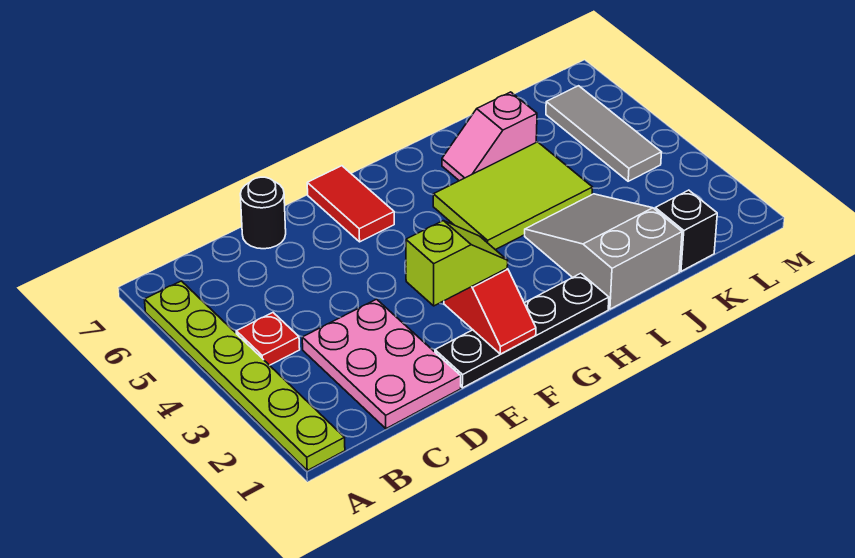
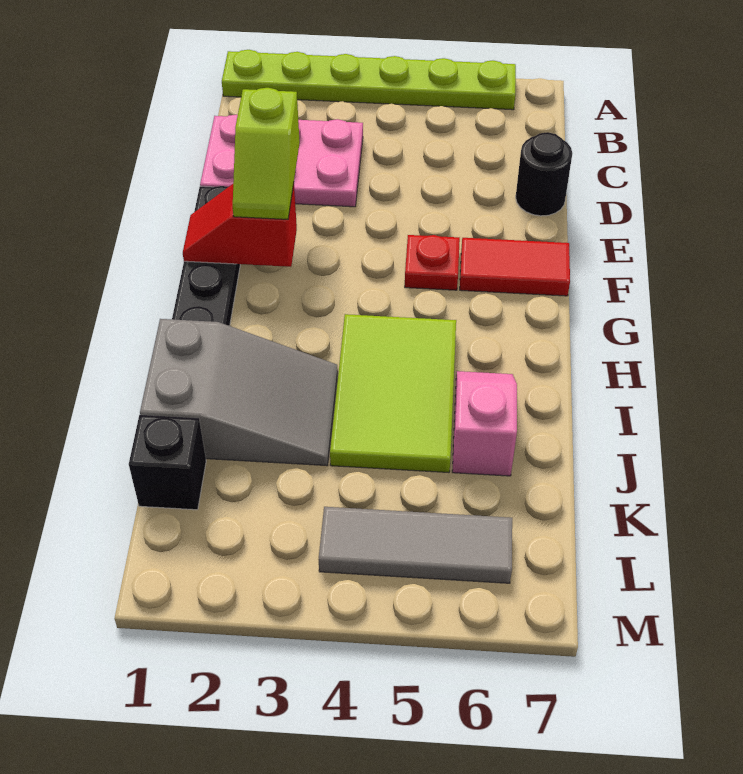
red plate B4 level 1 -> red plate F5 level 1

